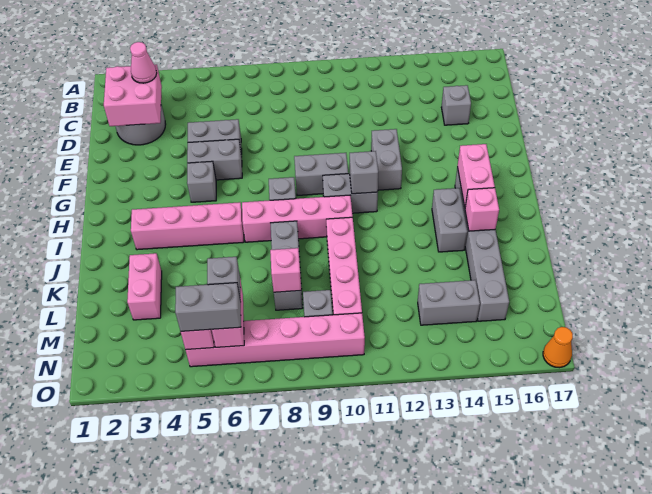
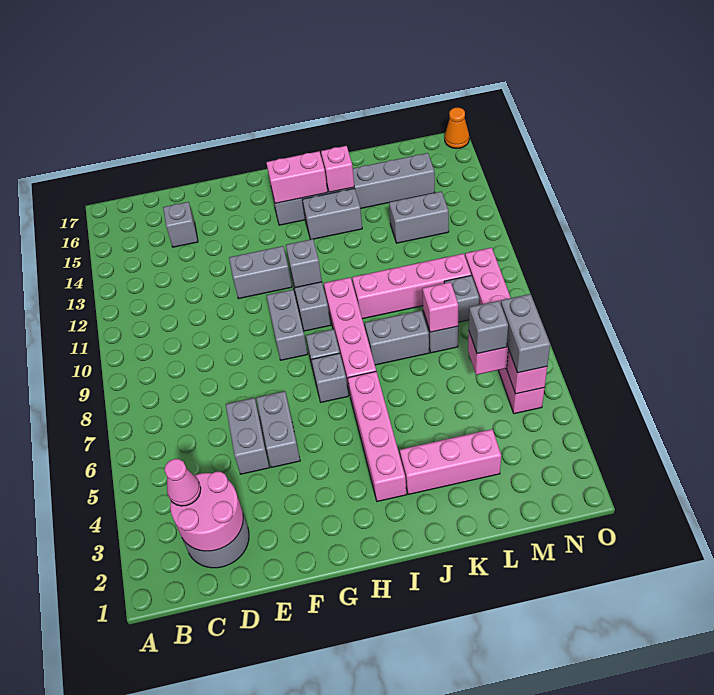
pink brick C2:D3 level 2 -> pink round brick C2:D3 level 2
grey brick G5 level 1 -> grey brick H7 level 1
pink brick K3:L3 level 1 -> pink brick J3:L3 level 1
grey brick M13:M14 level 1 -> grey brick L13:M13 level 1

